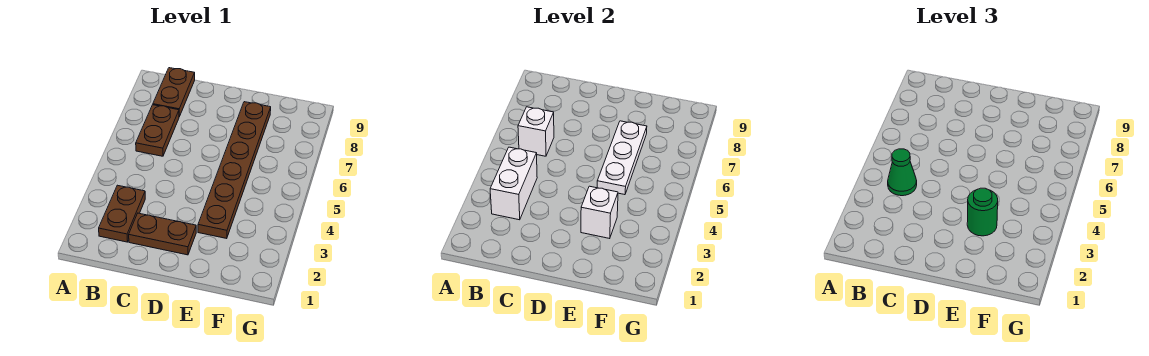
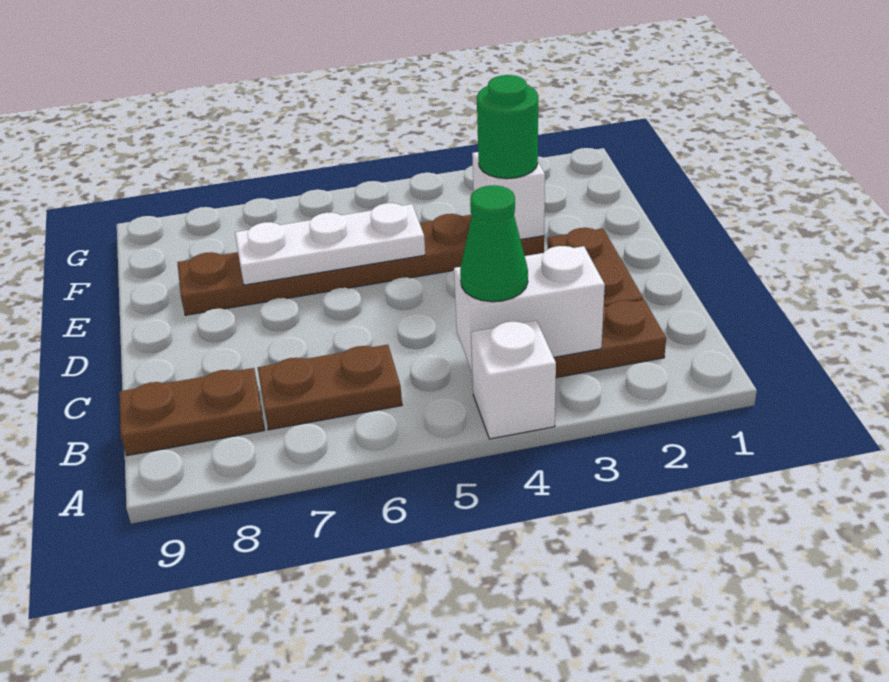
white brick B6 level 2 -> white brick A4 level 1

